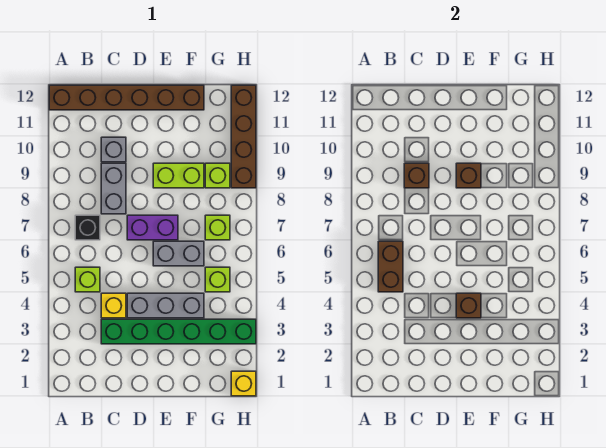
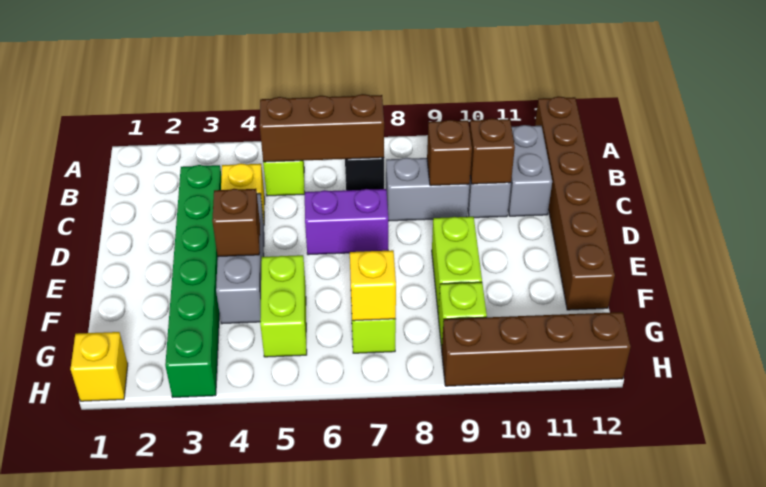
brown brick B5:B6 level 2 -> brown brick B5:B7 level 2
purple brick D7:E7 level 1 -> purple brick D6:D7 level 1
grey brick E6:F6 level 1 -> grey brick B11:C11 level 1
brown brick E9 level 2 -> brown brick C10 level 2
lime brick G5 level 1 -> lime brick F5:G5 level 1
none -> yellow brick G7 level 2

